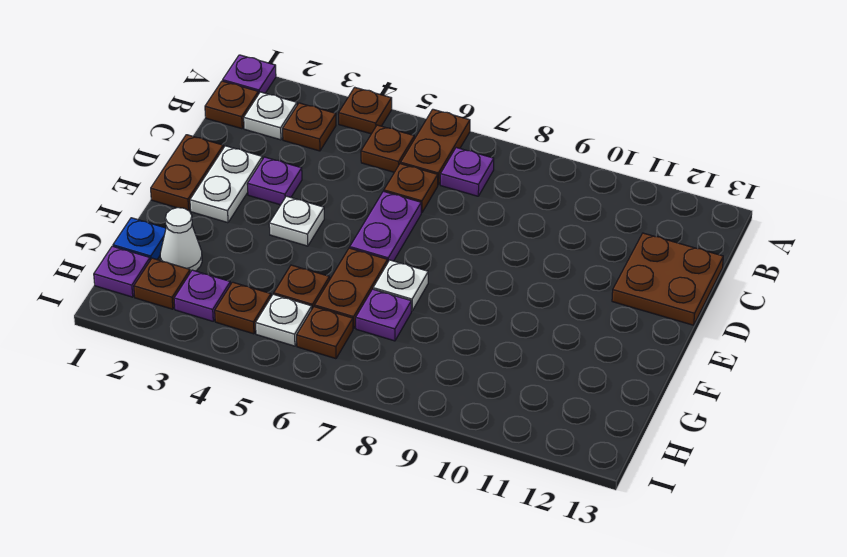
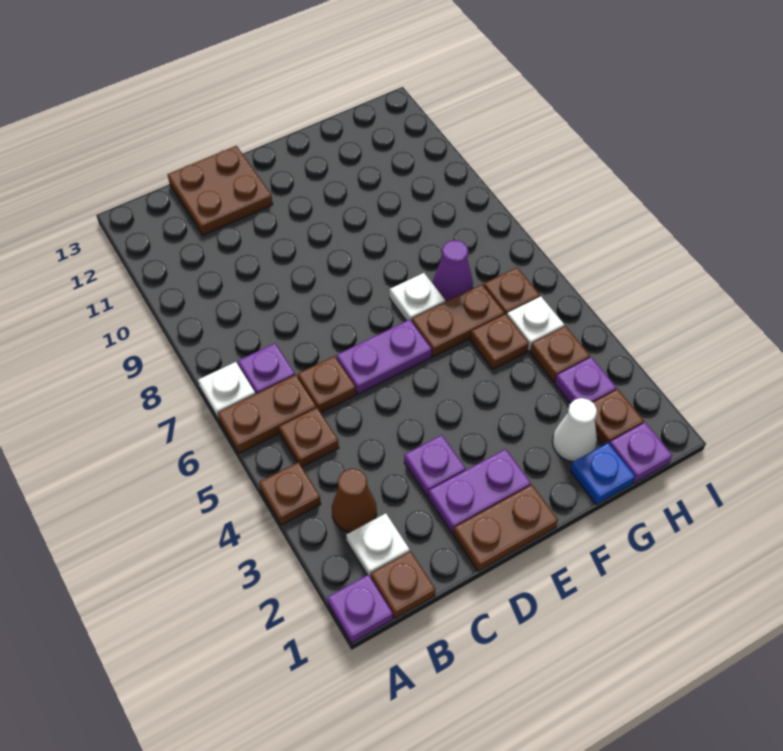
brown plate B3 level 1 -> brown cone B3 level 1
white plate D2:E2 level 1 -> purple plate D2:E2 level 1
white plate E4 level 1 -> white plate A7 level 1
purple plate G7 level 1 -> purple cone G7 level 1

